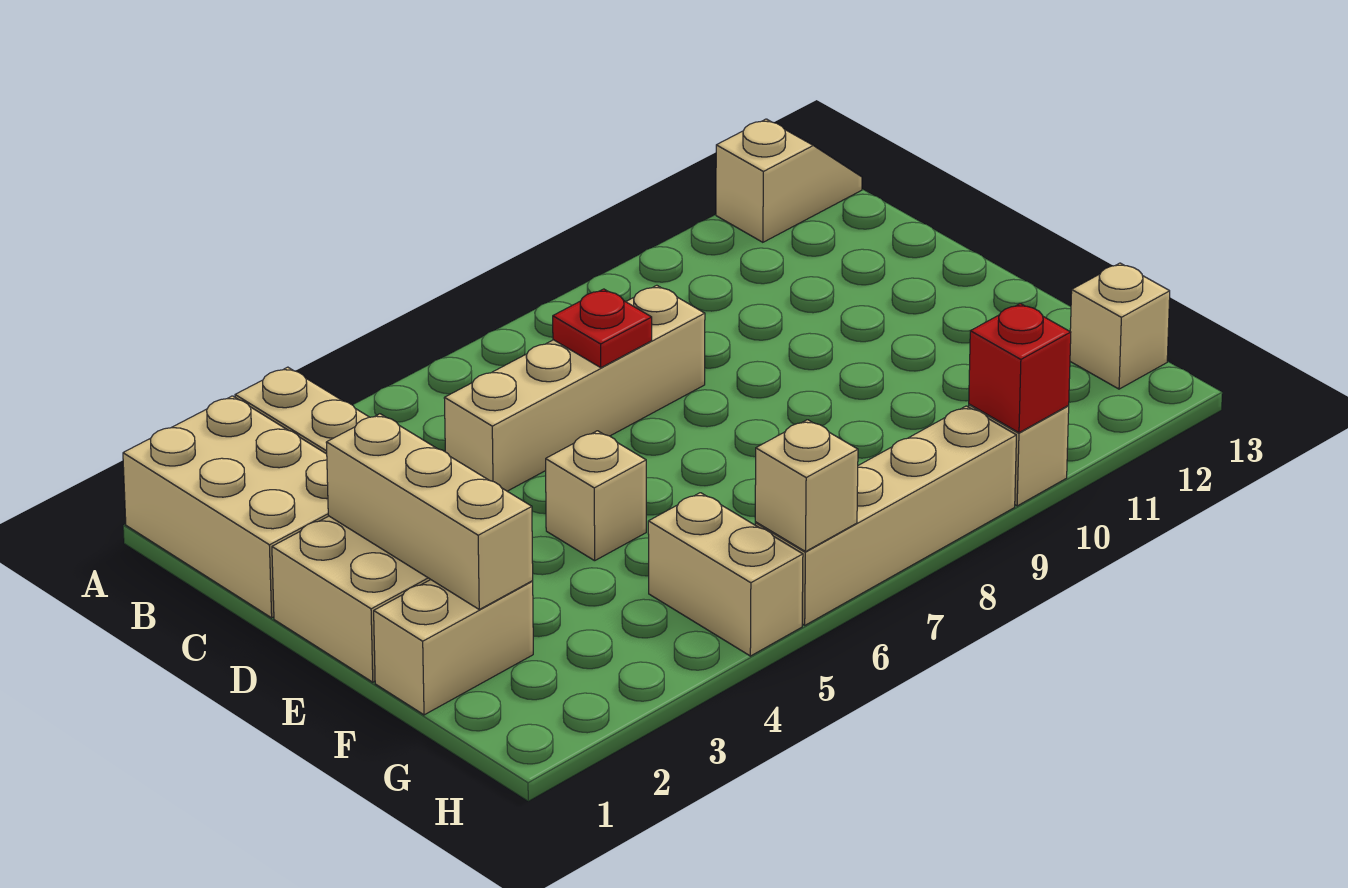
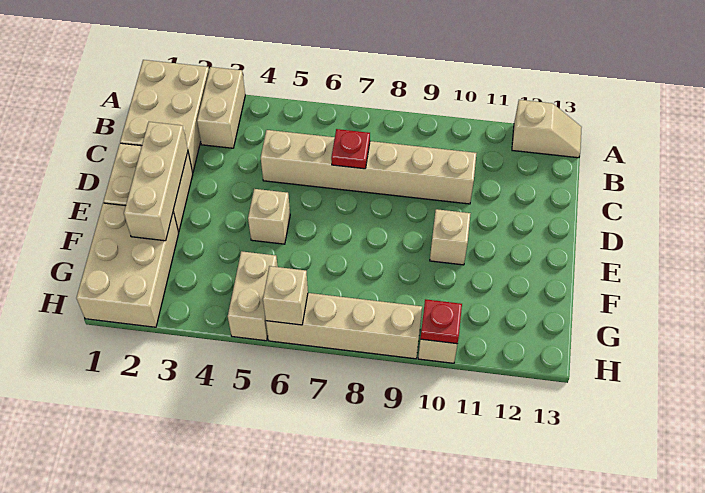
tan brick C5:C8 level 1 -> tan brick C5:C10 level 1
tan brick F1:F2 level 1 -> tan brick F1:H2 level 1
tan brick G13 level 1 -> tan brick E10 level 1
red brick H10 level 2 -> red plate H10 level 2

